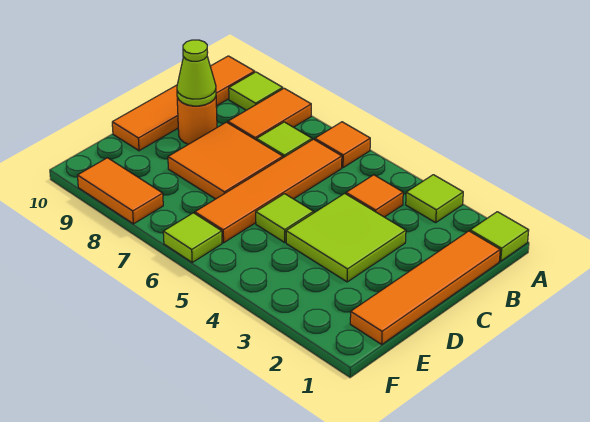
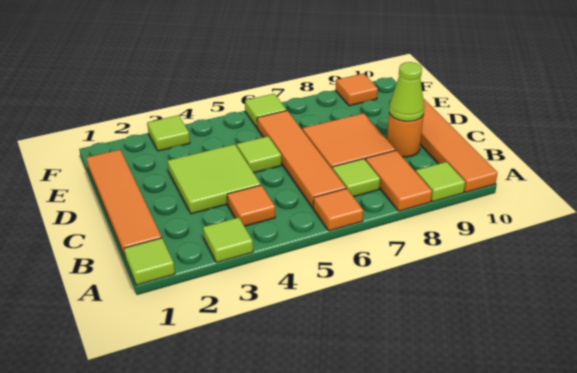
none -> lime tile F3 level 1
orange tile F8:F9 level 1 -> orange tile F9 level 1

